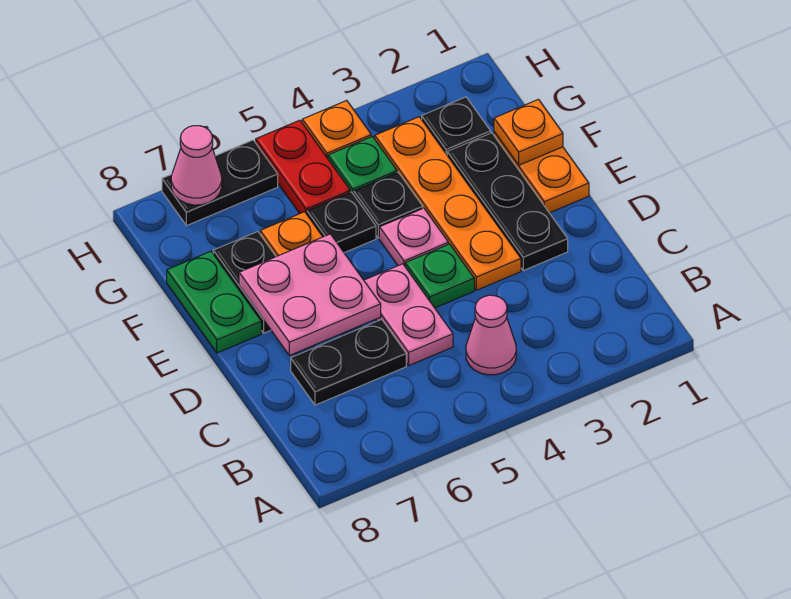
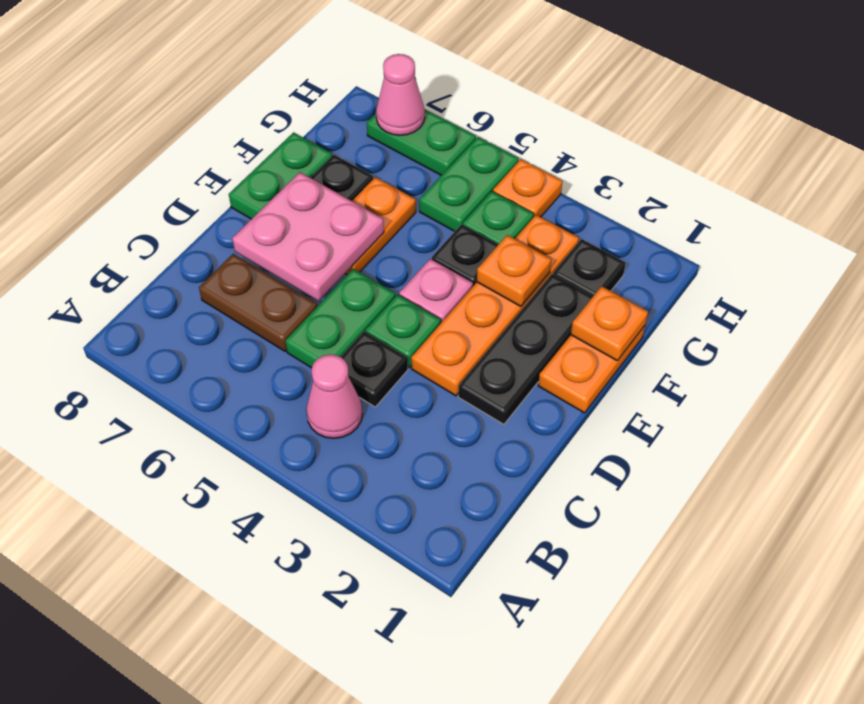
pink plate C5:D5 level 1 -> green plate C5:D5 level 1
black plate C6:C7 level 1 -> brown plate C6:C7 level 1
none -> orange plate F3 level 2
black plate F5 level 1 -> black plate C4 level 1
red plate G5:H5 level 1 -> green plate G5:H5 level 1
black plate H6:H7 level 1 -> green plate H6:H7 level 1

